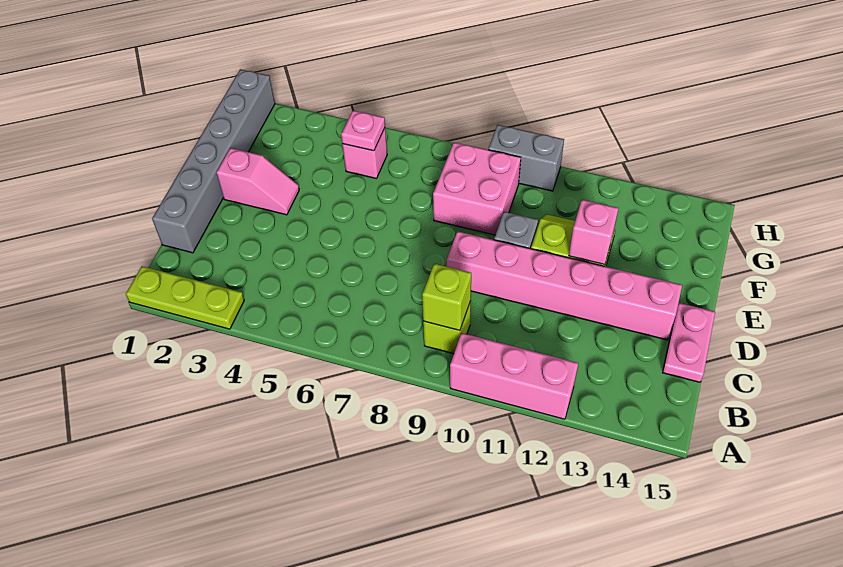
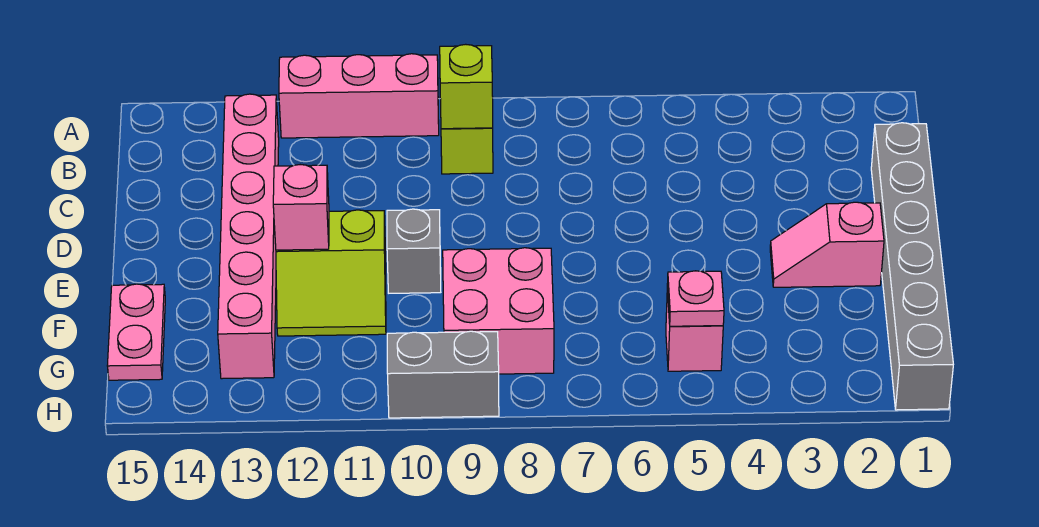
lime plate A1:A3 level 1 -> none
pink plate C15:D15 level 1 -> pink plate F15:G15 level 1
pink brick D9:D14 level 1 -> pink brick B13:G13 level 1

